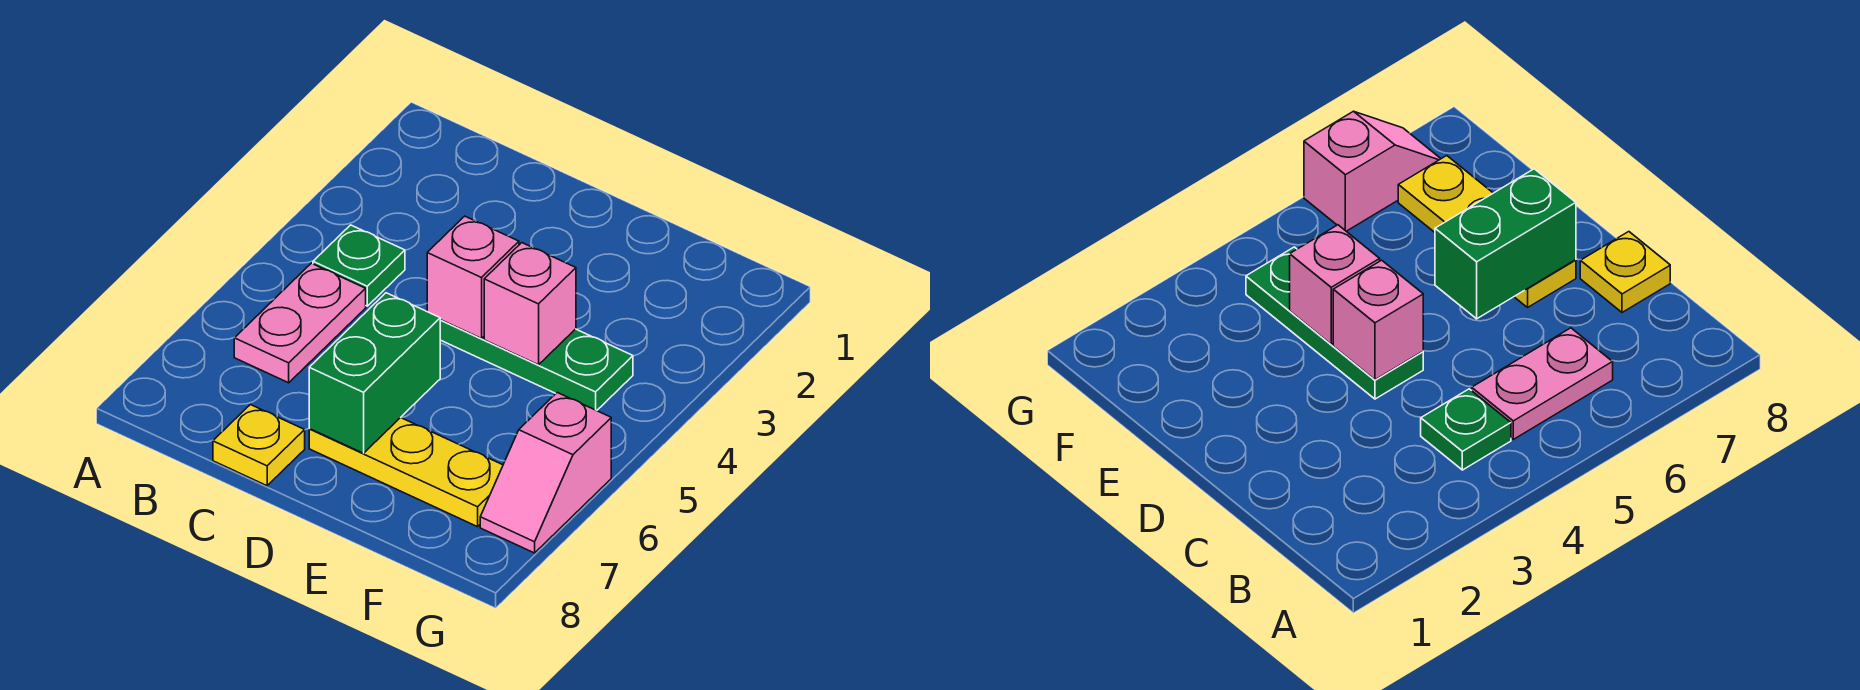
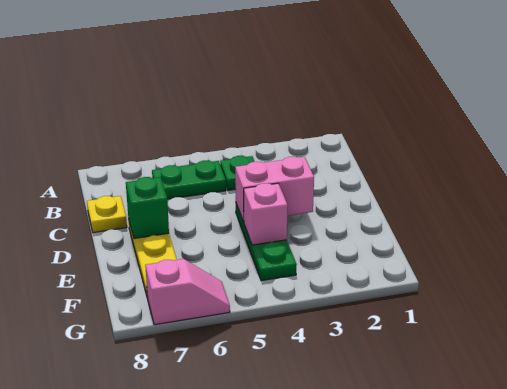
pink plate B5:B6 level 1 -> green plate B5:B6 level 1
pink brick D4 level 2 -> pink brick D3:D4 level 2
green brick D6:D7 level 2 -> green brick D7 level 2
pink slope G6:G7 level 1 top 6 -> pink slope G6:G7 level 1 top 7

